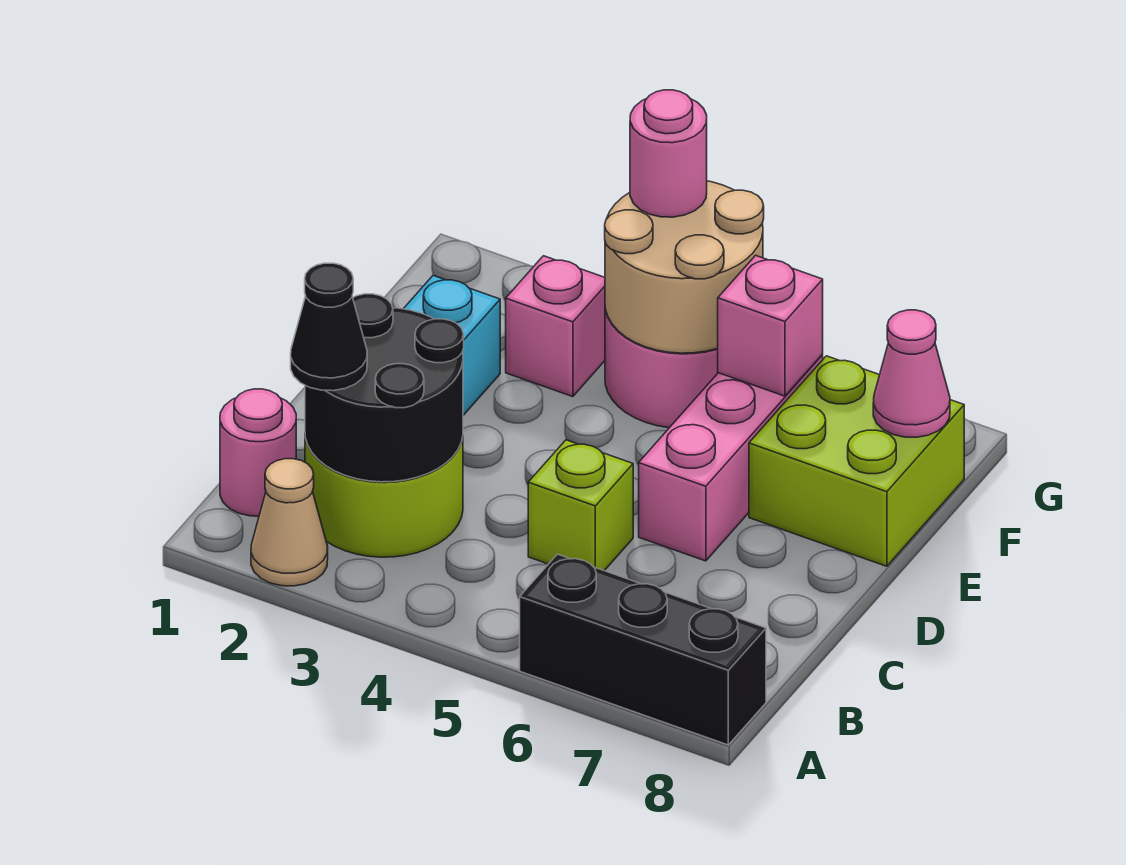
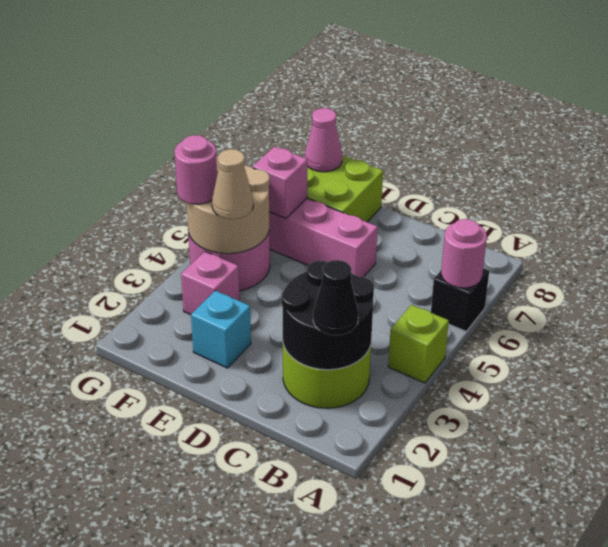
tan cone A2 level 1 -> tan cone F4 level 3
black brick A6:A8 level 1 -> black brick A6 level 1
pink round brick B1 level 1 -> pink round brick A6 level 2
lime brick C5 level 1 -> lime brick A4 level 1

